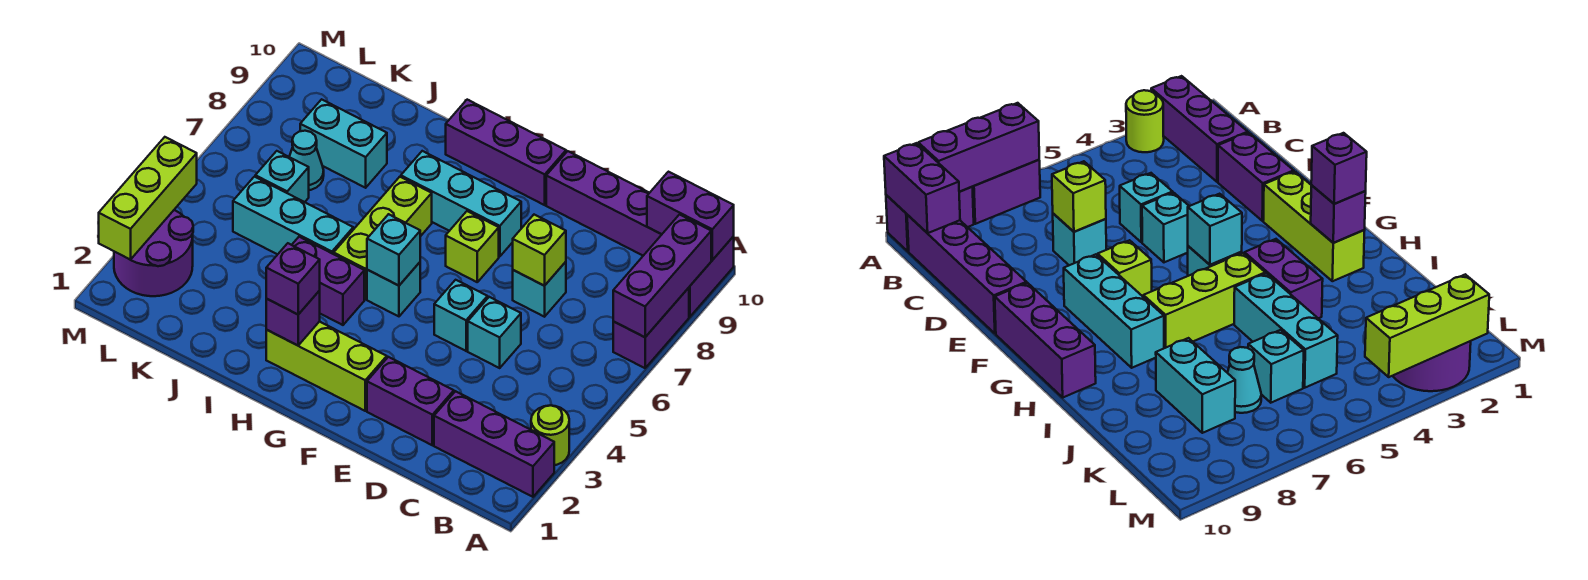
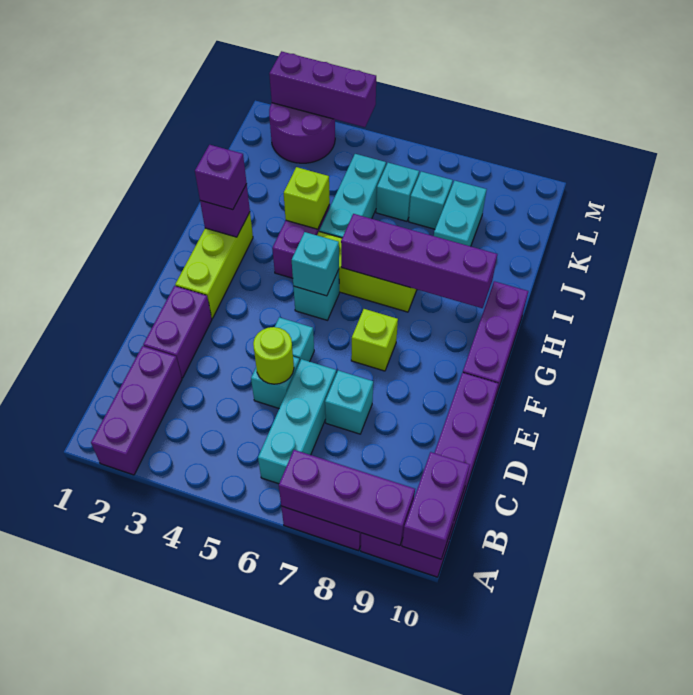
lime round brick A3 level 1 -> lime round brick D5 level 2
lime brick D7 level 2 -> lime brick I4 level 2
cyan brick F8:H8 level 1 -> cyan brick B6:D6 level 1
none -> purple brick H6:H9 level 2
cyan cone K7 level 1 -> cyan brick K7 level 1
lime brick M2:M4 level 2 -> purple brick M2:M4 level 2

